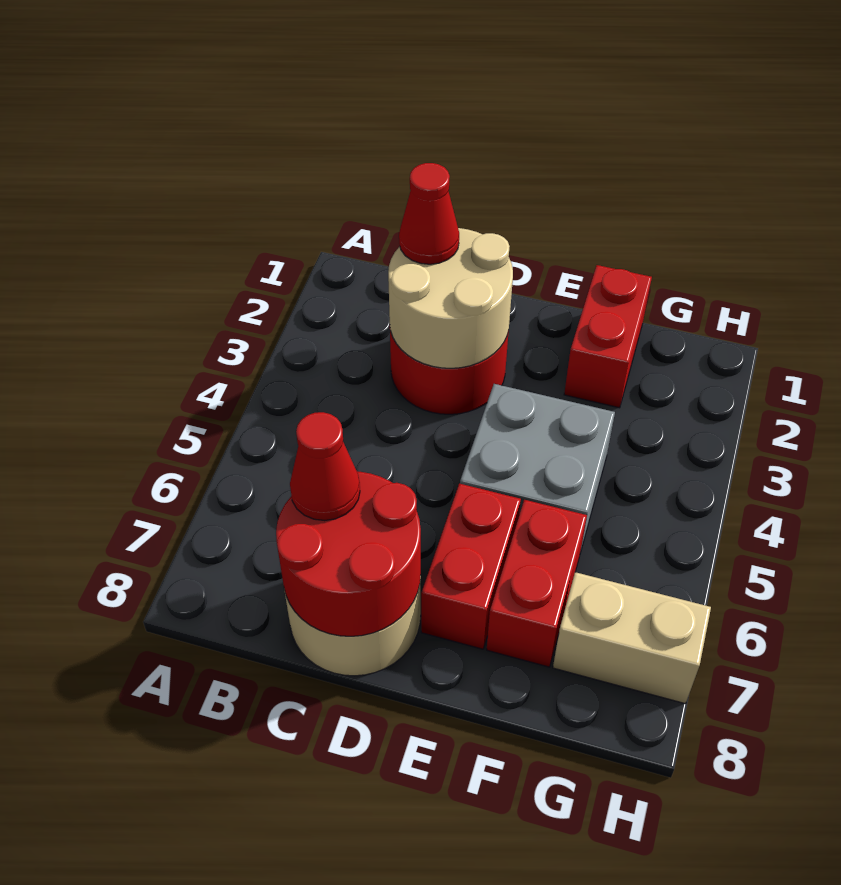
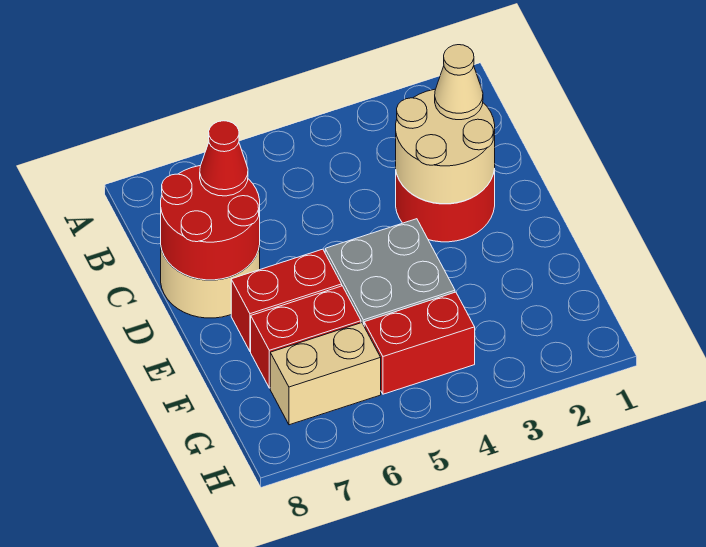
red cone C2 level 3 -> tan cone C2 level 3
red brick F1:F2 level 1 -> red brick G4:G5 level 1
tan brick G7:H7 level 1 -> tan brick G6:G7 level 1

